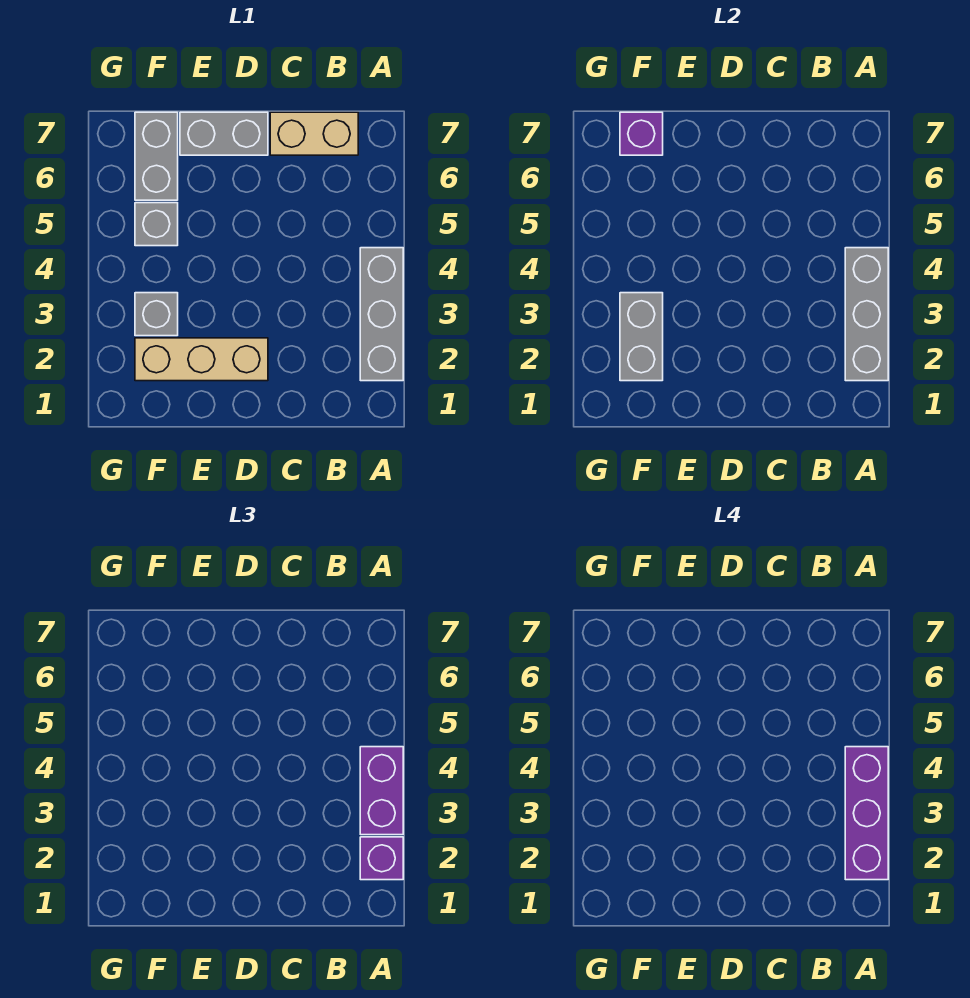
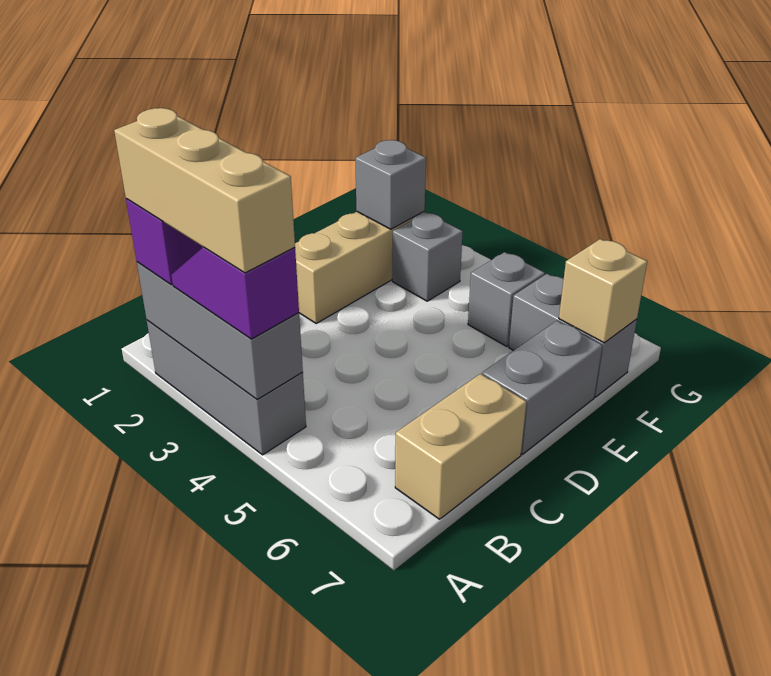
purple brick A2:A4 level 4 -> tan brick A2:A4 level 4
purple brick A3:A4 level 3 -> purple slope A3:A4 level 3 top 4
grey brick F2:F3 level 2 -> grey brick F2 level 2
purple brick F7 level 2 -> tan brick F7 level 2

